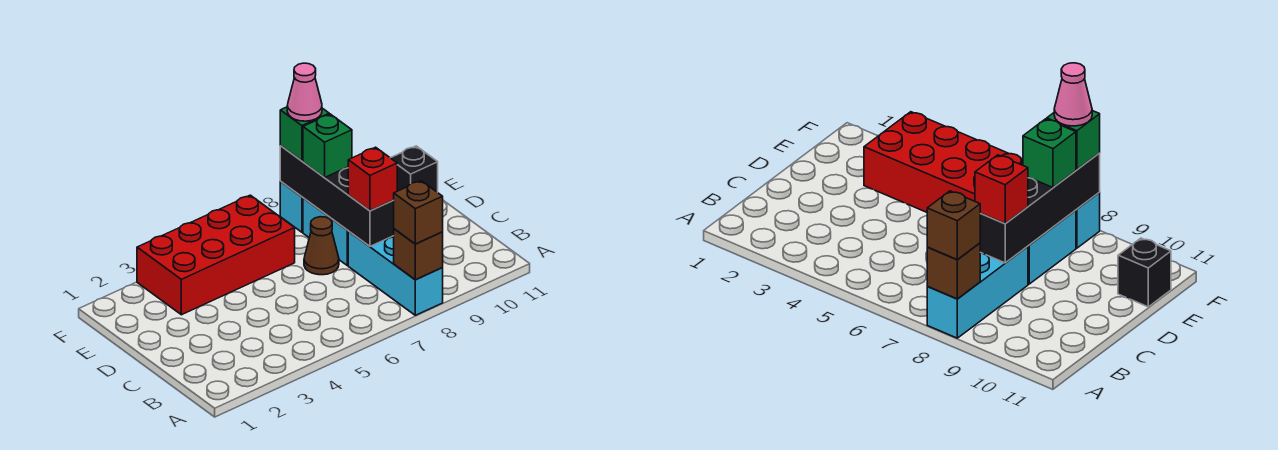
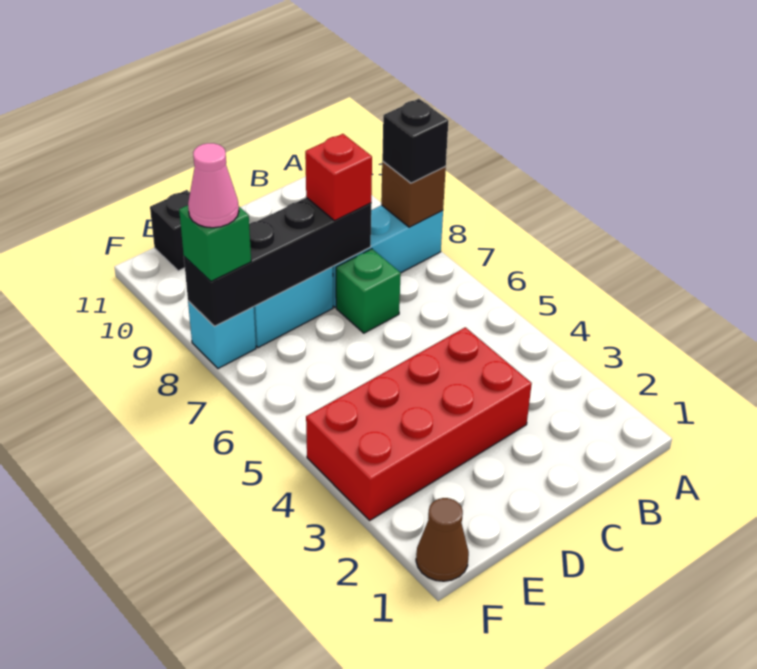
brown brick A8 level 3 -> black brick A8 level 3
brown cone D7 level 1 -> brown cone F1 level 1
red brick E3:F6 level 1 -> red brick C3:F4 level 1
green brick E8 level 3 -> green brick C7 level 1

